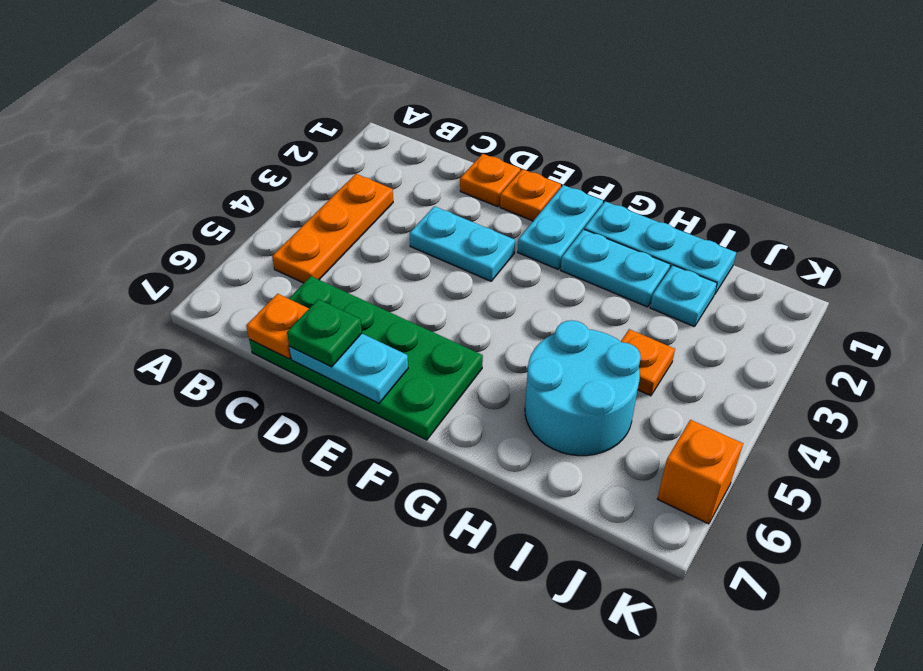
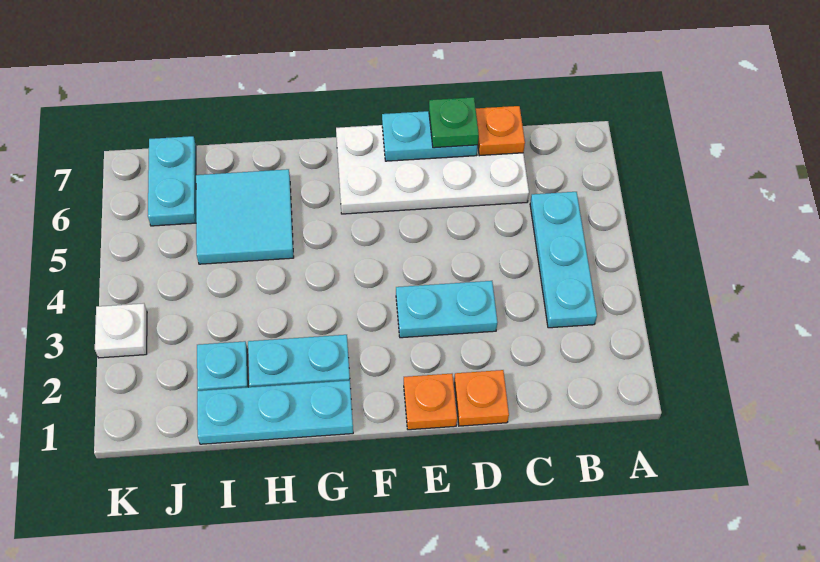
orange plate B3:B5 level 1 -> cyan plate B3:B5 level 1
green plate C6:F7 level 1 -> white plate C6:F7 level 1
cyan plate F1:F2 level 1 -> cyan plate J6:J7 level 1
cyan round brick H5:I6 level 1 -> cyan tile H5:I6 level 1
orange plate I4 level 1 -> none
none -> white plate K3 level 1
orange brick K6 level 1 -> none

